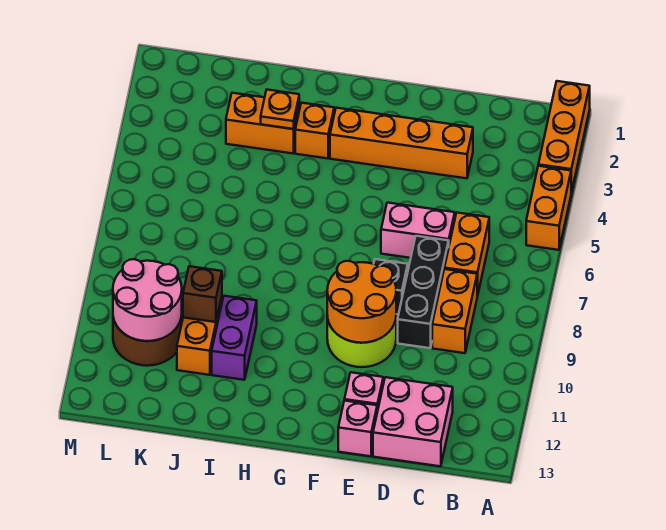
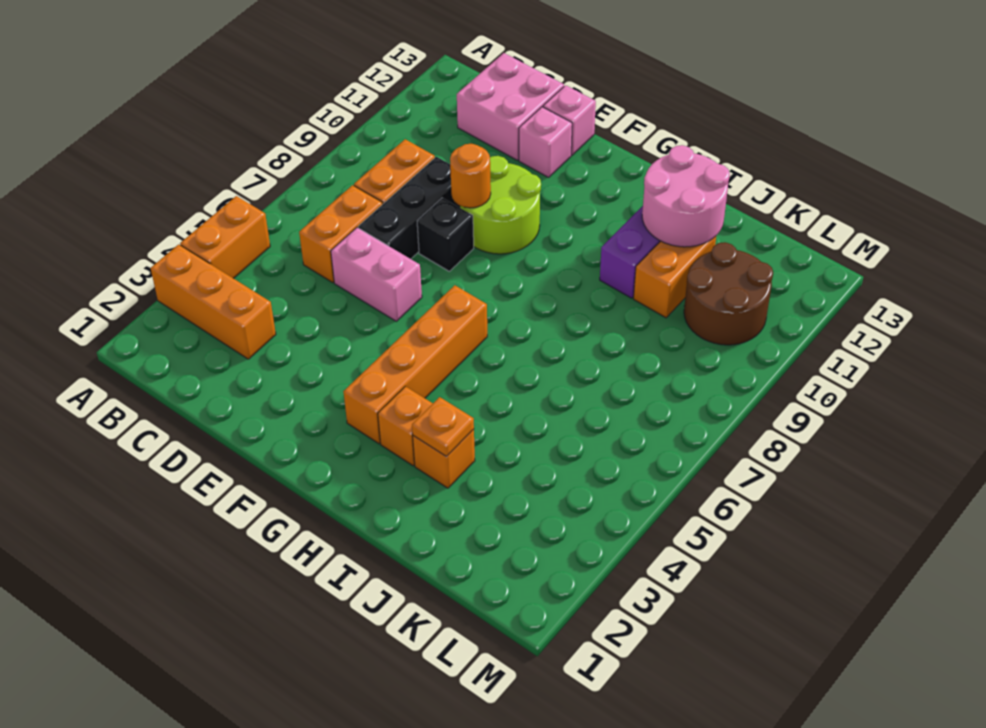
orange brick A1:A3 level 1 -> orange brick A3:C3 level 1
orange brick D3:G3 level 1 -> orange brick G3:G6 level 1
orange round brick E9:F10 level 2 -> orange round brick E9 level 2
orange brick I3:J3 level 1 -> orange brick I3 level 1
brown brick J10 level 2 -> none
pink round brick K10:L11 level 2 -> pink round brick I11:J12 level 2

